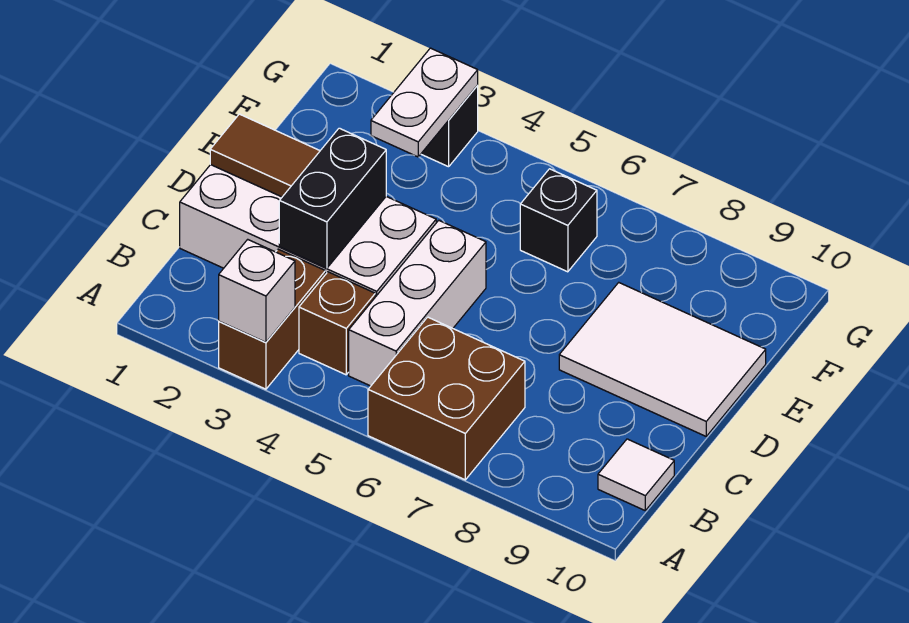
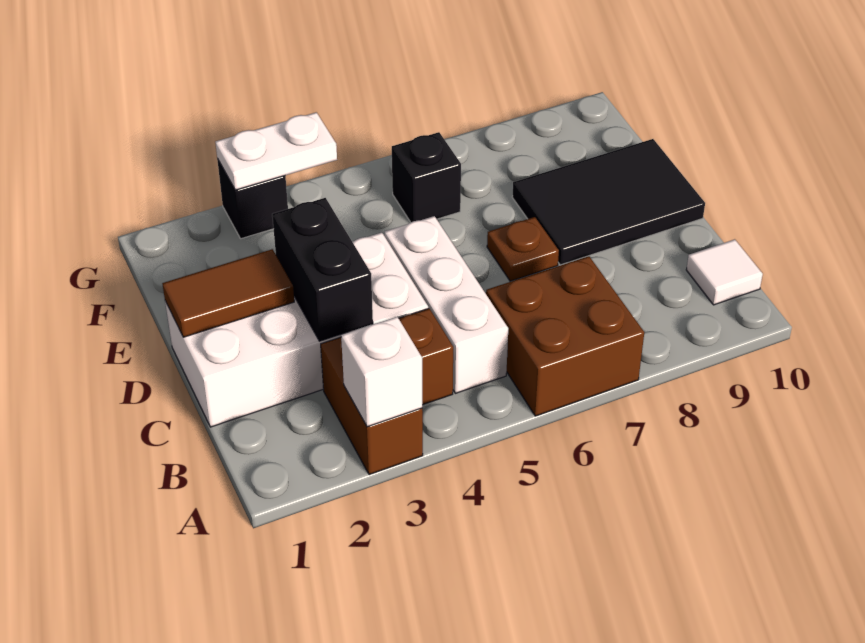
none -> brown plate D7 level 1
white tile D8:E10 level 1 -> black tile D8:E10 level 1
white plate F3:G3 level 2 -> white plate G3:G4 level 2

